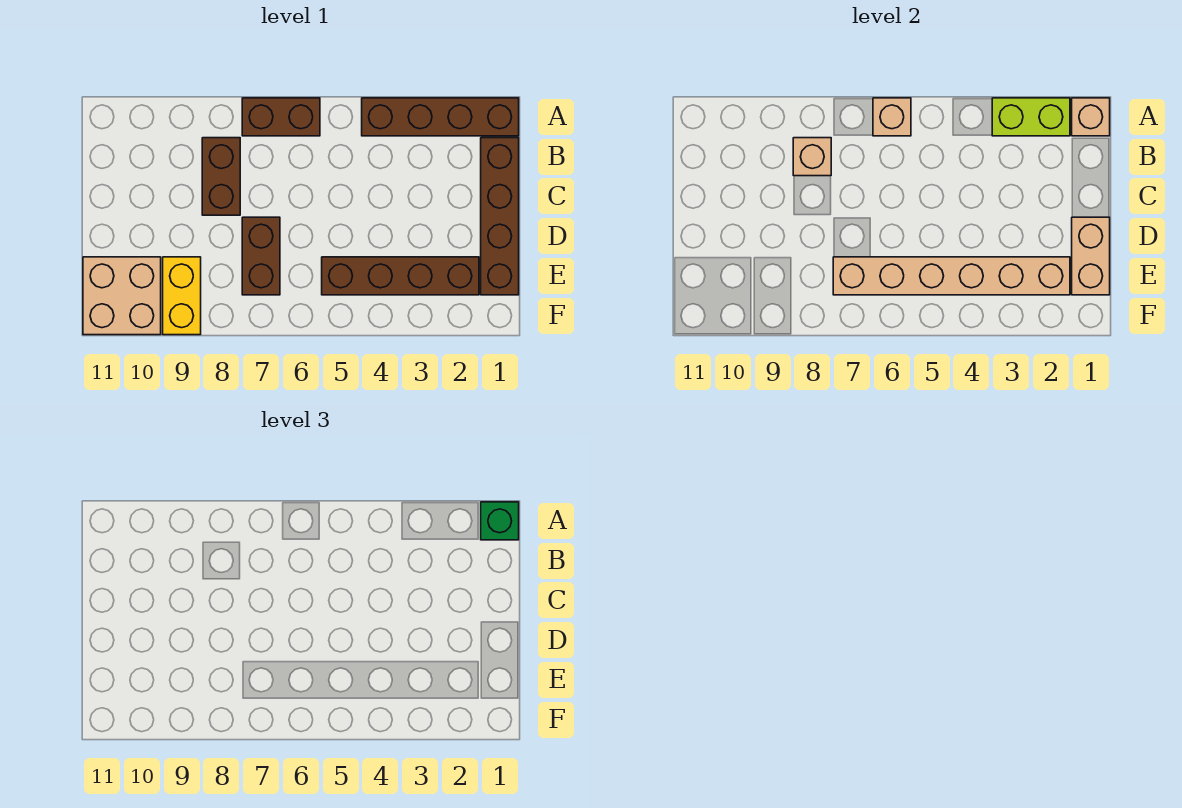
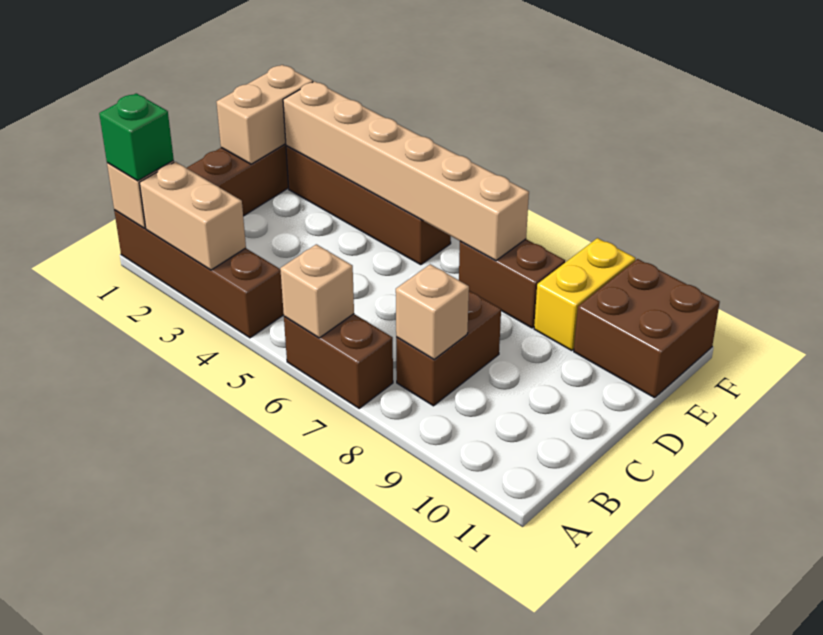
lime brick A2:A3 level 2 -> tan brick A2:A3 level 2
brown brick D7:E7 level 1 -> brown brick E7:E8 level 1
tan brick E10:F11 level 1 -> brown brick E10:F11 level 1

